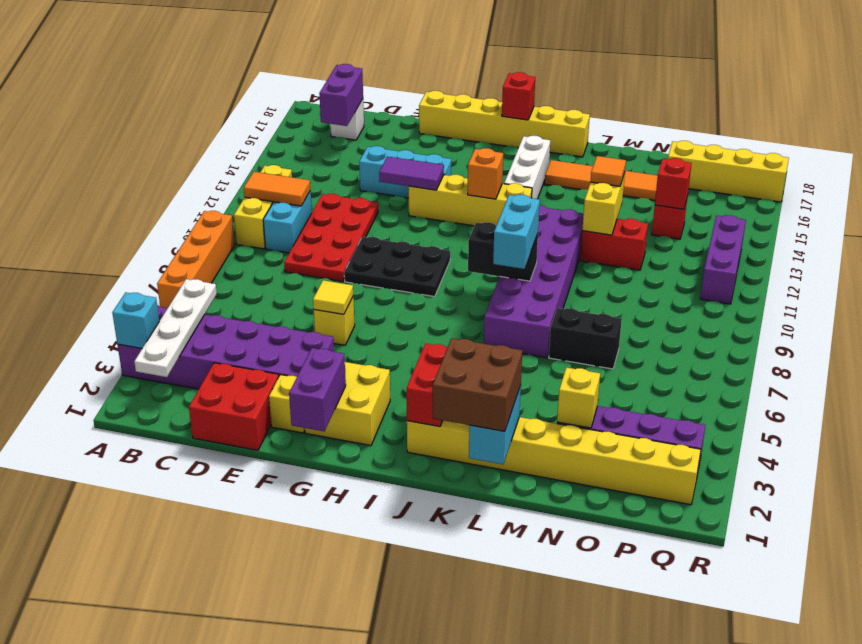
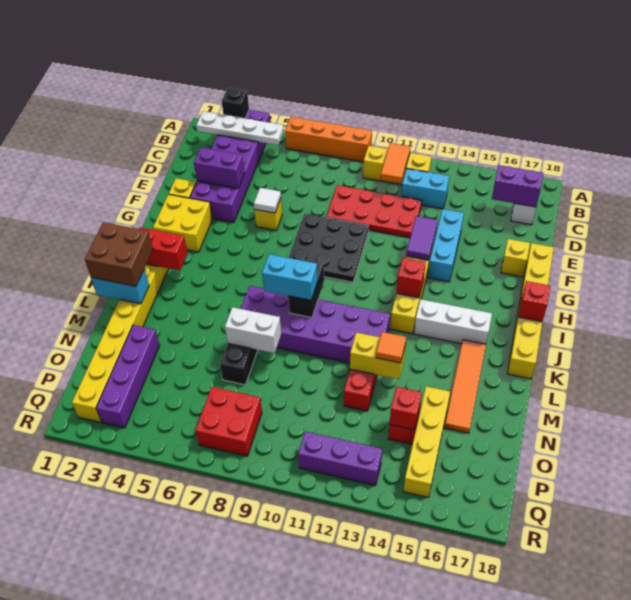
cyan brick A3 level 2 -> black brick A3 level 2
cyan brick C10:C11 level 1 -> cyan brick C12:C13 level 1
red brick D1:E2 level 1 -> red brick P7:Q8 level 1
yellow tile F6 level 2 -> white tile F6 level 2
black plate F9:H10 level 1 -> black plate F8:H10 level 1
purple brick G1:G2 level 2 -> purple brick E3:E4 level 2
orange brick I13 level 2 -> red brick I13 level 2
none -> white brick M7:M8 level 2
yellow brick N3 level 2 -> yellow brick F17 level 1
yellow brick O17:R17 level 1 -> yellow brick N15:Q15 level 1

